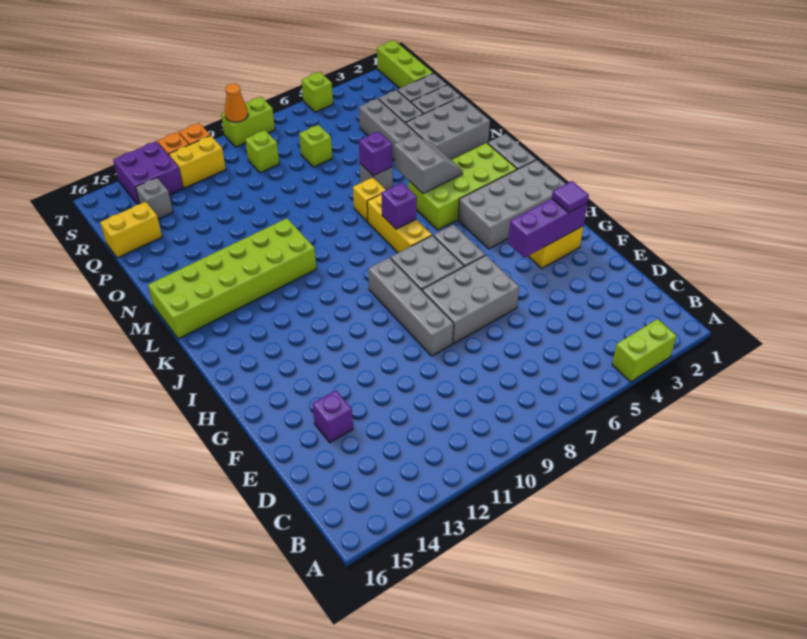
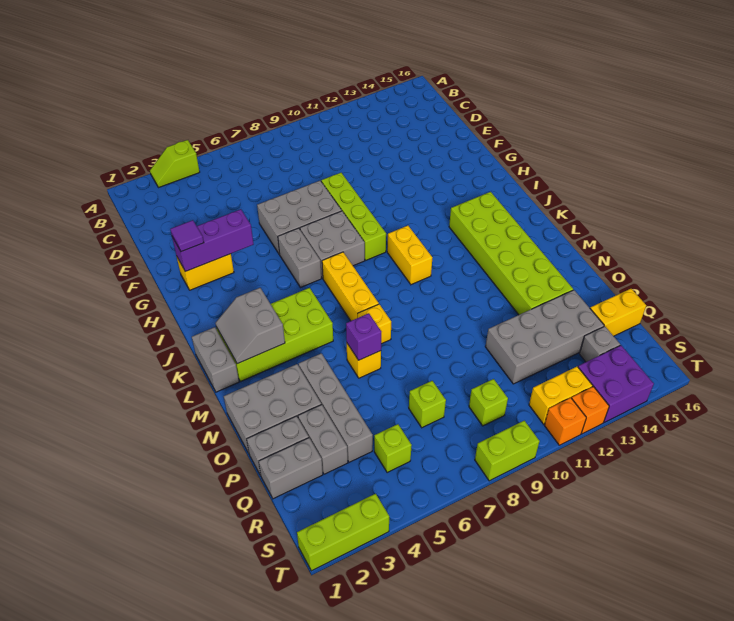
lime brick A3:A4 level 1 -> lime slope A3:A4 level 1 top 4
purple brick E14 level 1 -> none
grey brick F9:I9 level 1 -> lime brick F9:I9 level 1
grey brick I1:J4 level 1 -> grey brick P11:Q14 level 1
none -> yellow brick J10:K10 level 1
purple brick K7 level 2 -> none
grey slope L4:M5 level 2 top 5 -> grey slope K2:L3 level 2 top 3
lime brick L11:M16 level 1 -> lime brick J13:O14 level 1
grey brick N6 level 1 -> yellow brick N6 level 1
lime brick R1:T1 level 1 -> lime brick T1:T3 level 1
lime brick T5 level 1 -> lime brick R5 level 1
orange cone T9 level 2 -> none

